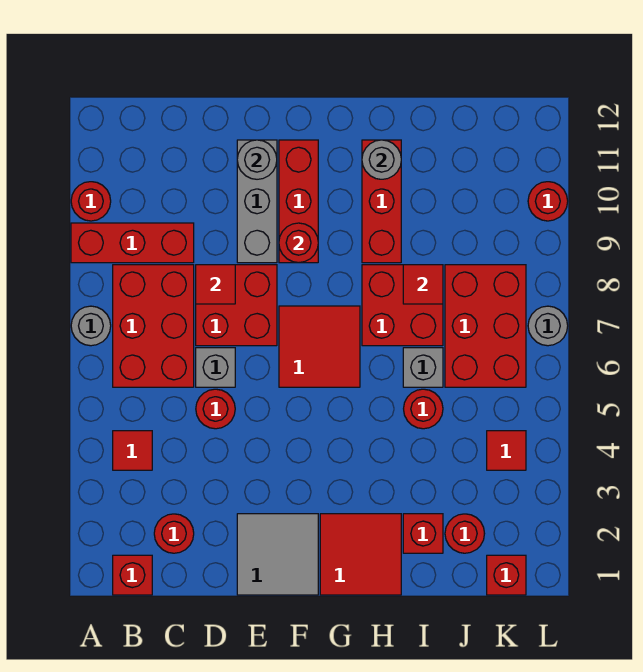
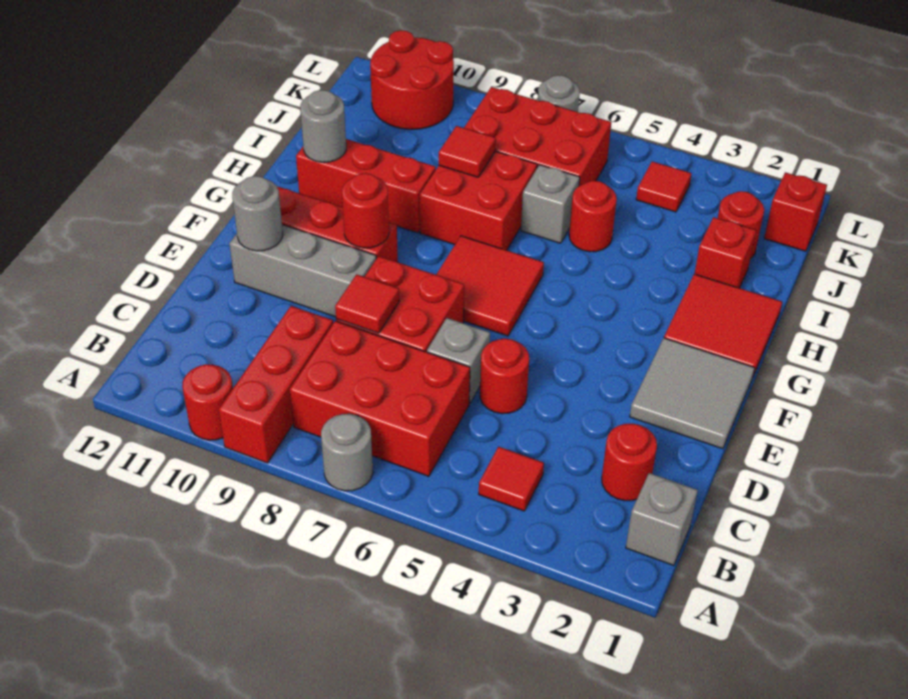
red brick B1 level 1 -> grey brick B1 level 1
red round brick L10 level 1 -> red round brick K10:L11 level 1

